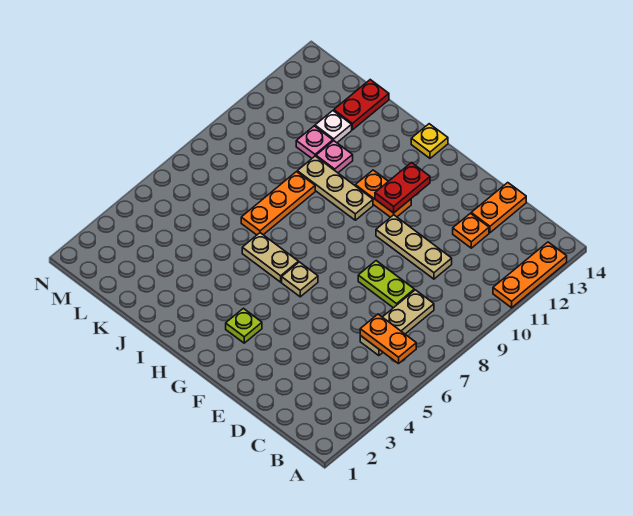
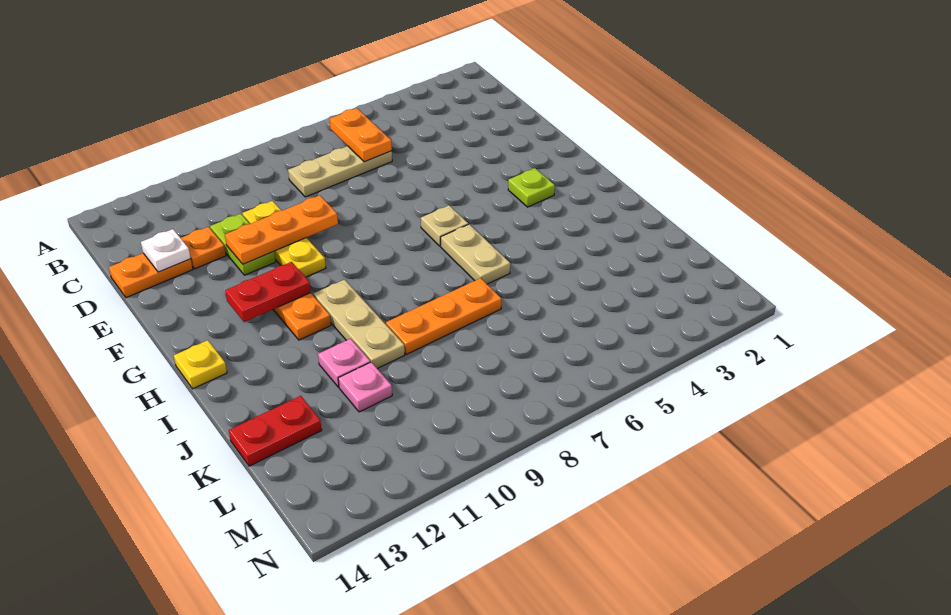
orange plate A11:A13 level 1 -> orange plate E9:E11 level 2
lime plate D8:E8 level 1 -> lime plate D11:E11 level 1
tan plate D10:F10 level 1 -> yellow plate D10:F10 level 1
white plate K12 level 1 -> white plate D13 level 2

